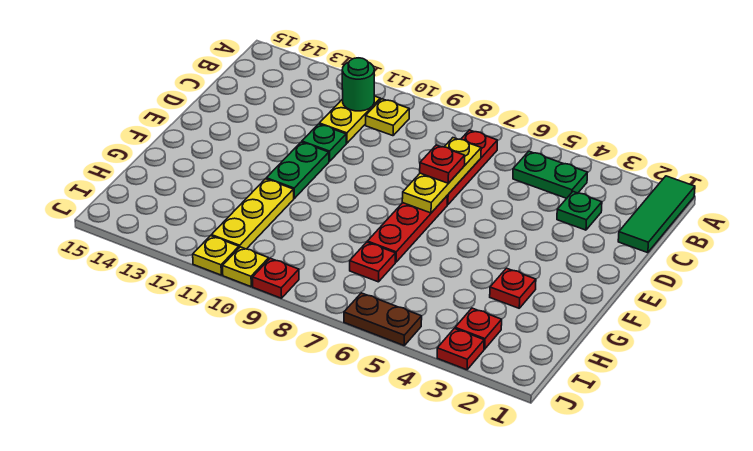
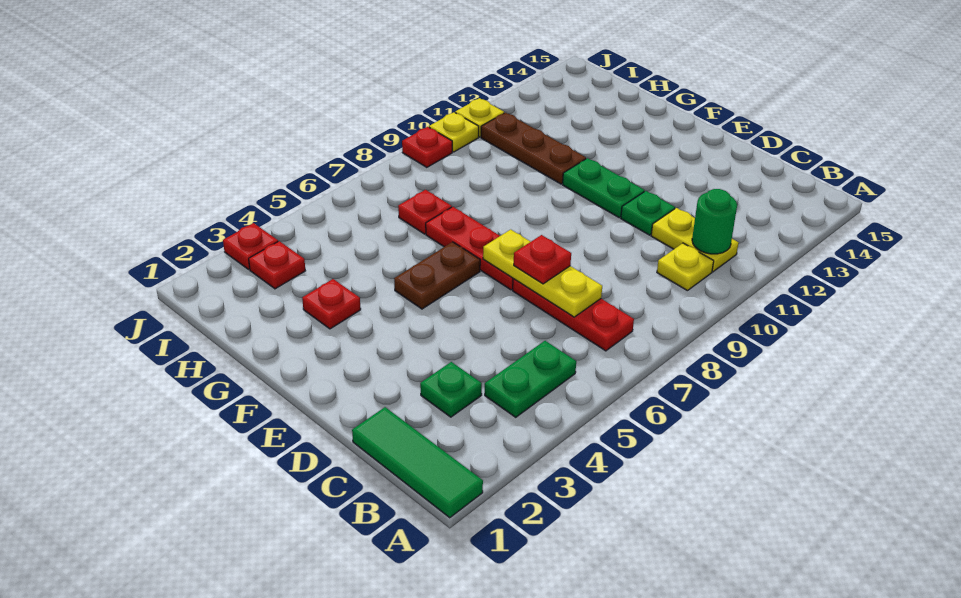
yellow plate G11:I11 level 1 -> brown plate G11:I11 level 1
brown plate J5:J6 level 1 -> brown plate F5:F6 level 1

